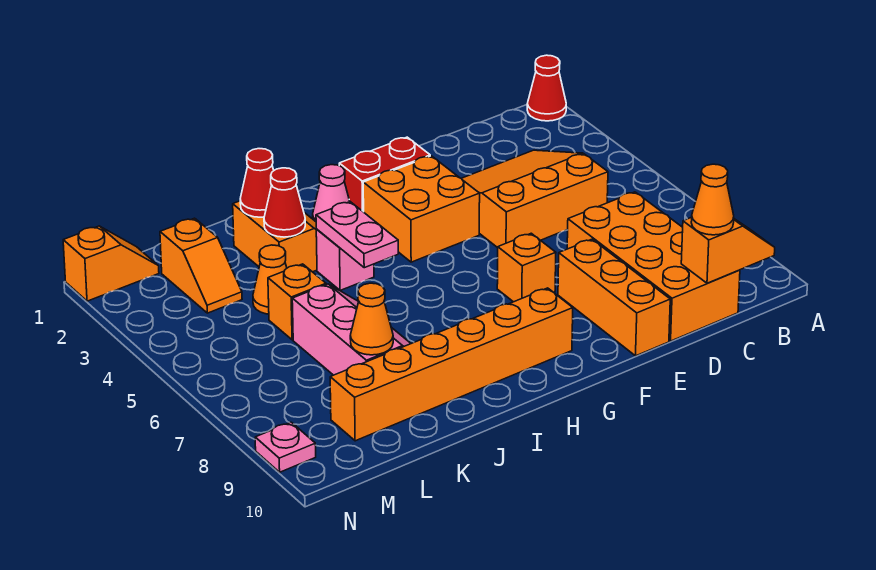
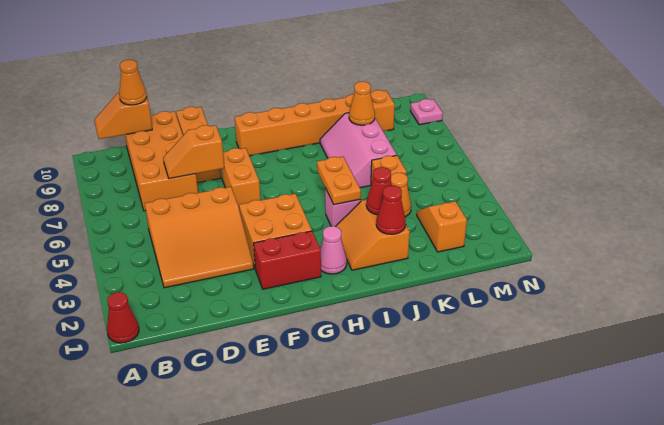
orange brick F7 level 1 -> orange brick F6:F7 level 1
pink plate I4:I5 level 2 -> orange plate I4:I5 level 2
orange slope M1:N1 level 1 top N -> orange slope D7:E7 level 2 top E

